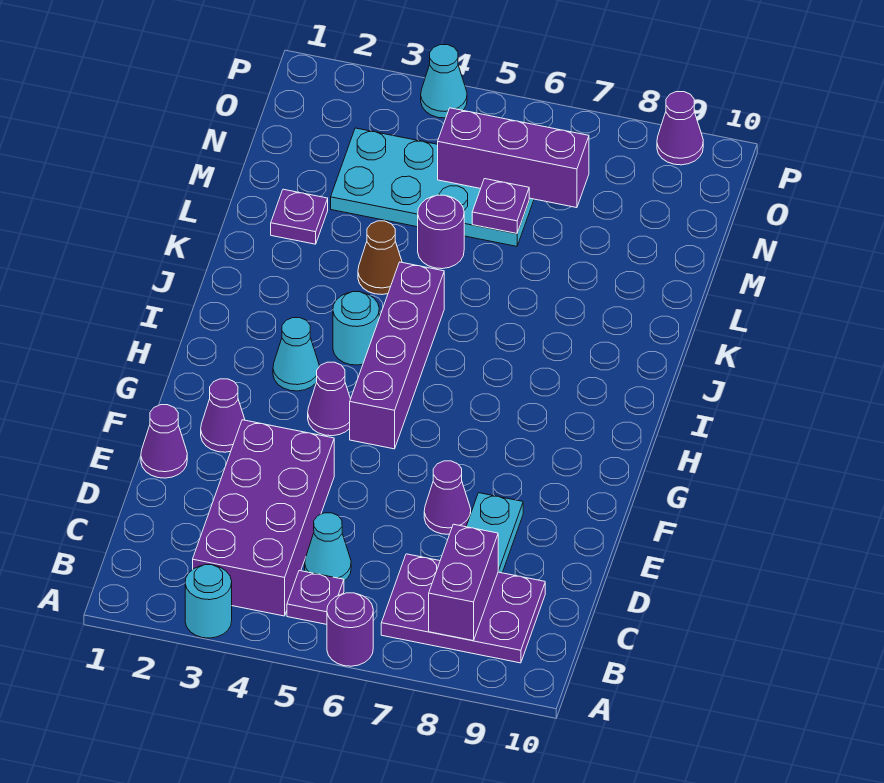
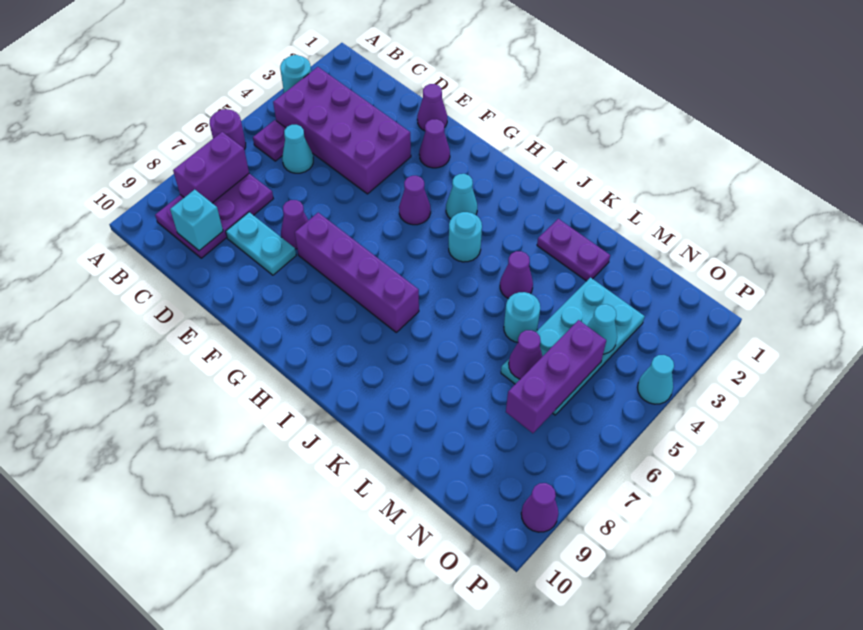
purple brick B8:C8 level 2 -> purple brick B7:B8 level 2
none -> cyan brick C9 level 2
purple brick G5:J5 level 1 -> purple brick F7:I7 level 1
brown cone K4 level 1 -> purple cone K4 level 1
purple plate L2 level 1 -> purple plate K2:L2 level 1
purple round brick L5 level 1 -> cyan round brick L5 level 1
purple plate M6 level 2 -> purple cone M6 level 2
none -> cyan cone N4 level 2

